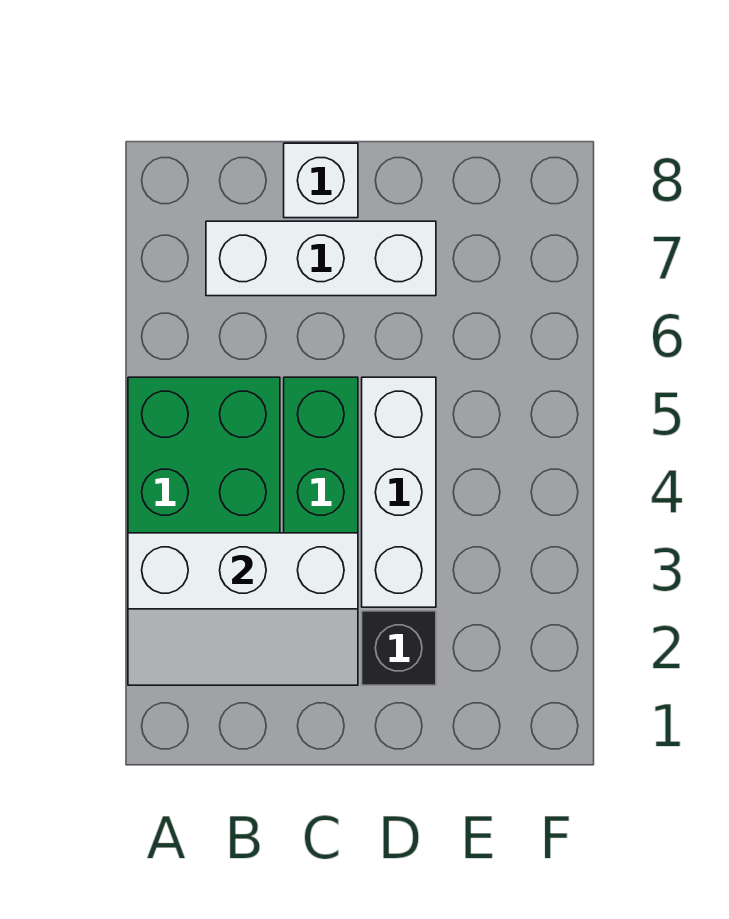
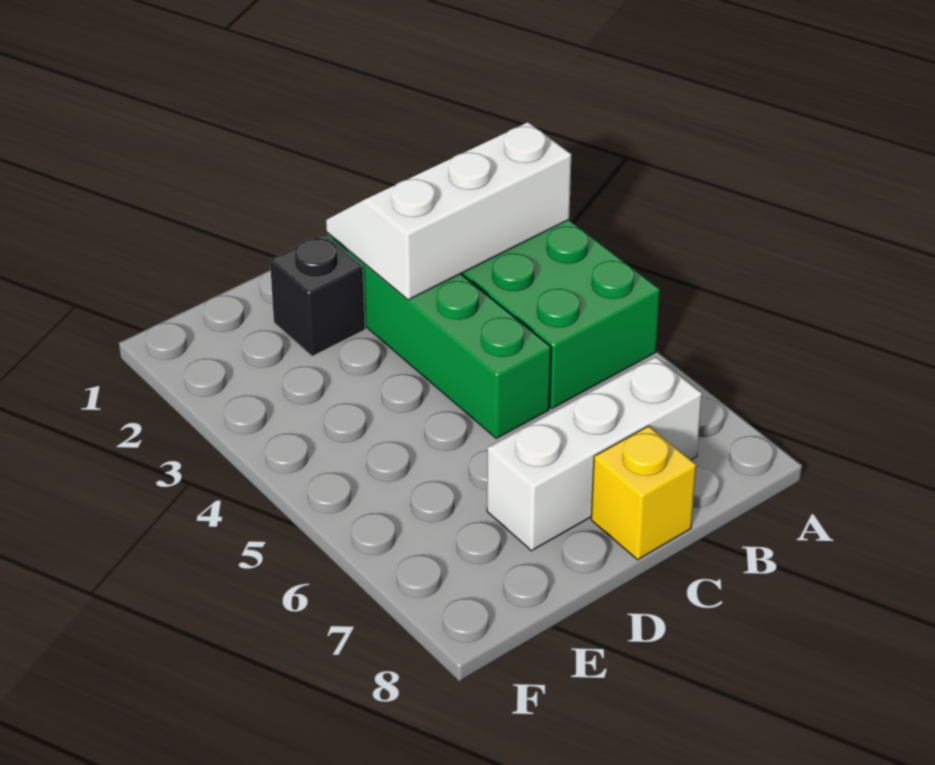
white brick C8 level 1 -> yellow brick C8 level 1
white brick D3:D5 level 1 -> none

